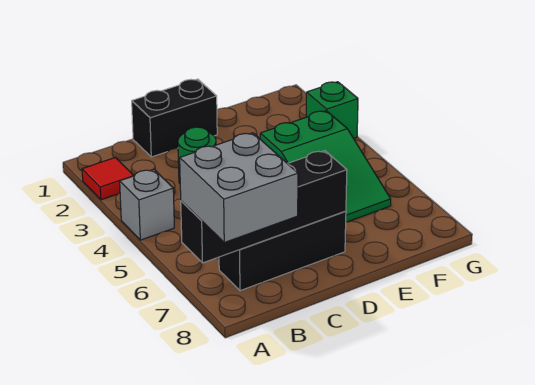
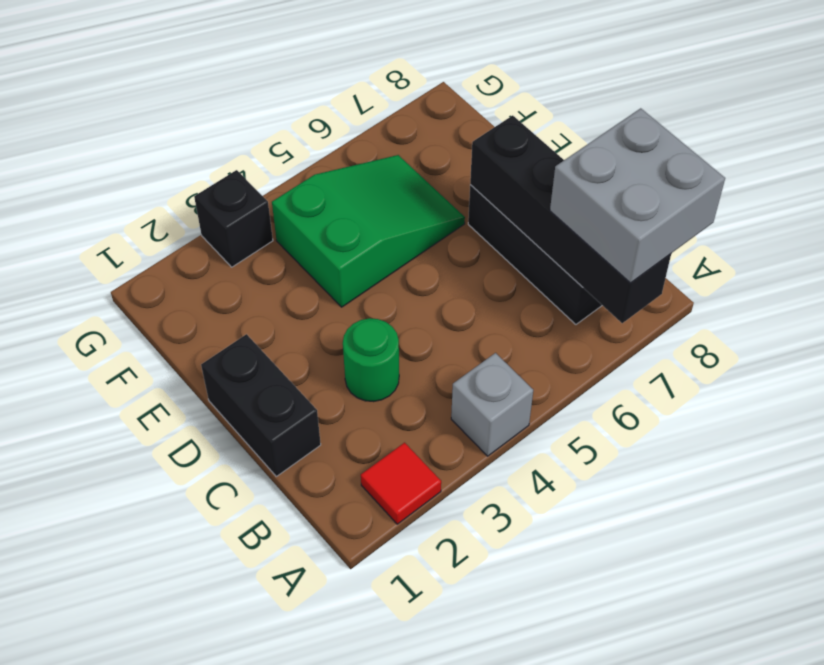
green brick G3 level 1 -> black brick G3 level 1

